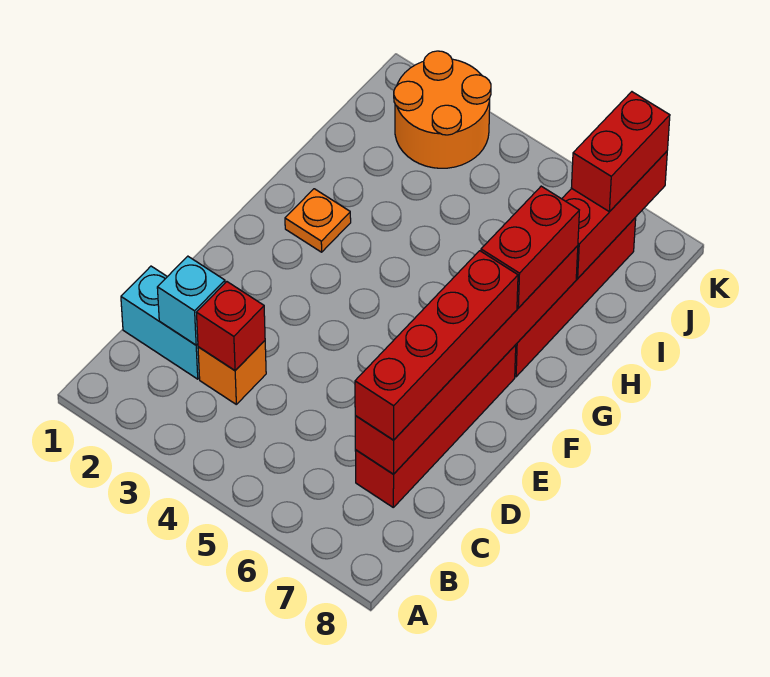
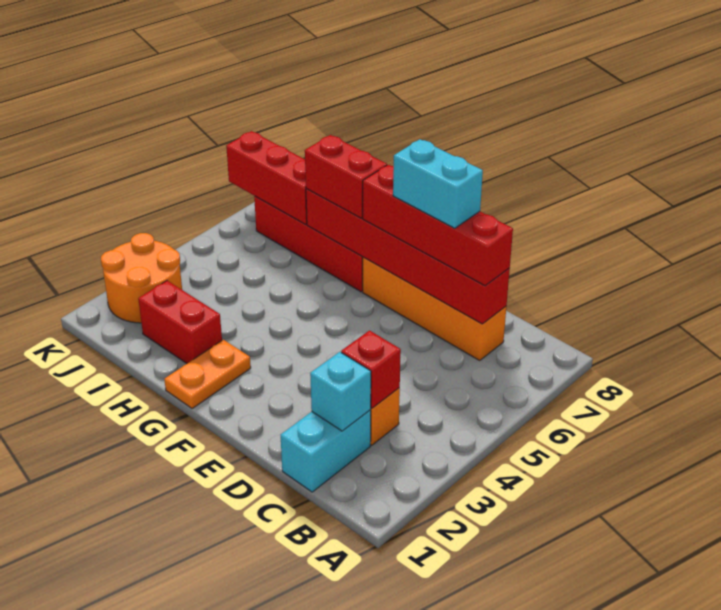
red brick C7:F7 level 1 -> orange brick C7:F7 level 1
none -> cyan brick D7:E7 level 4
orange plate G2 level 1 -> orange plate G1:G2 level 1
red brick J7:K7 level 3 -> red brick H2:I2 level 1

